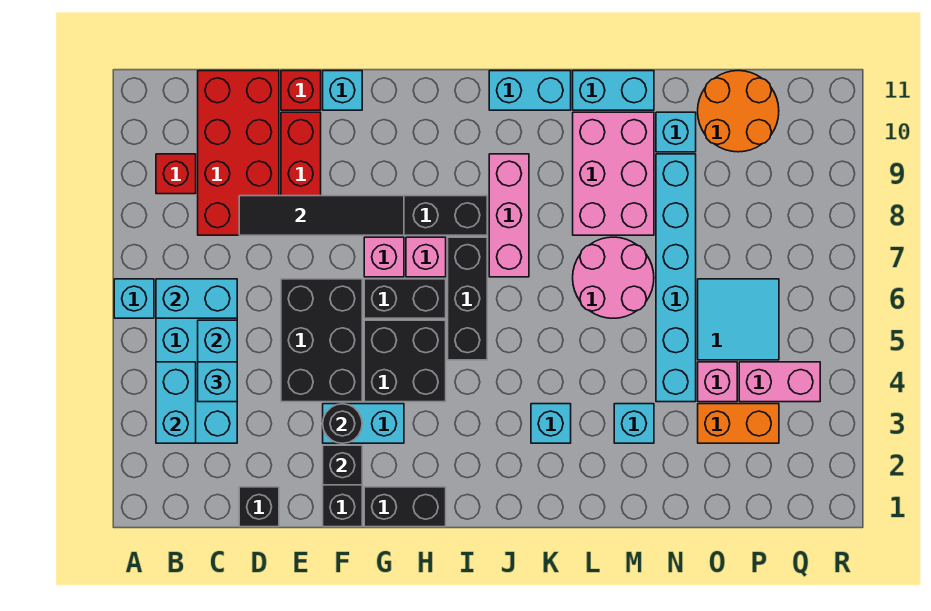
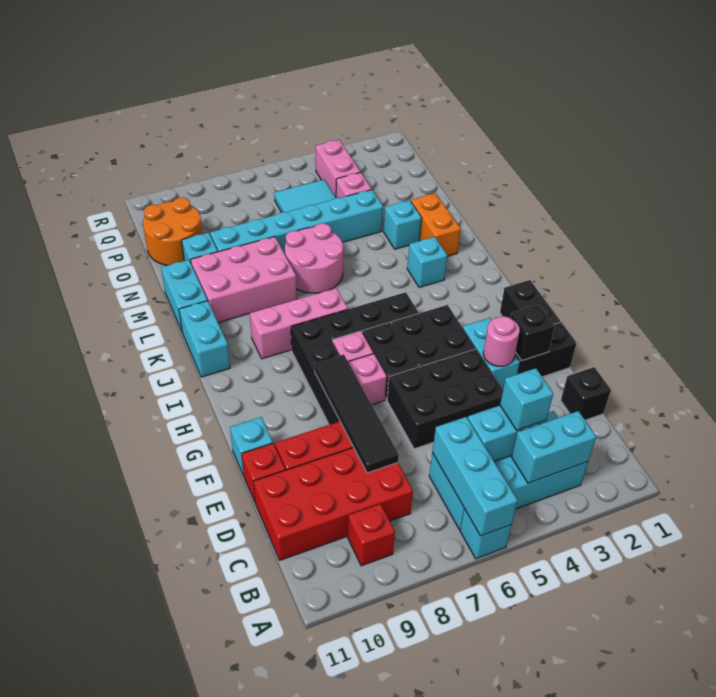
cyan brick B6:C6 level 2 -> cyan brick A6:C6 level 2
black round brick F3 level 2 -> pink round brick F3 level 2
orange brick O3:P3 level 1 -> orange brick L2:M2 level 1

